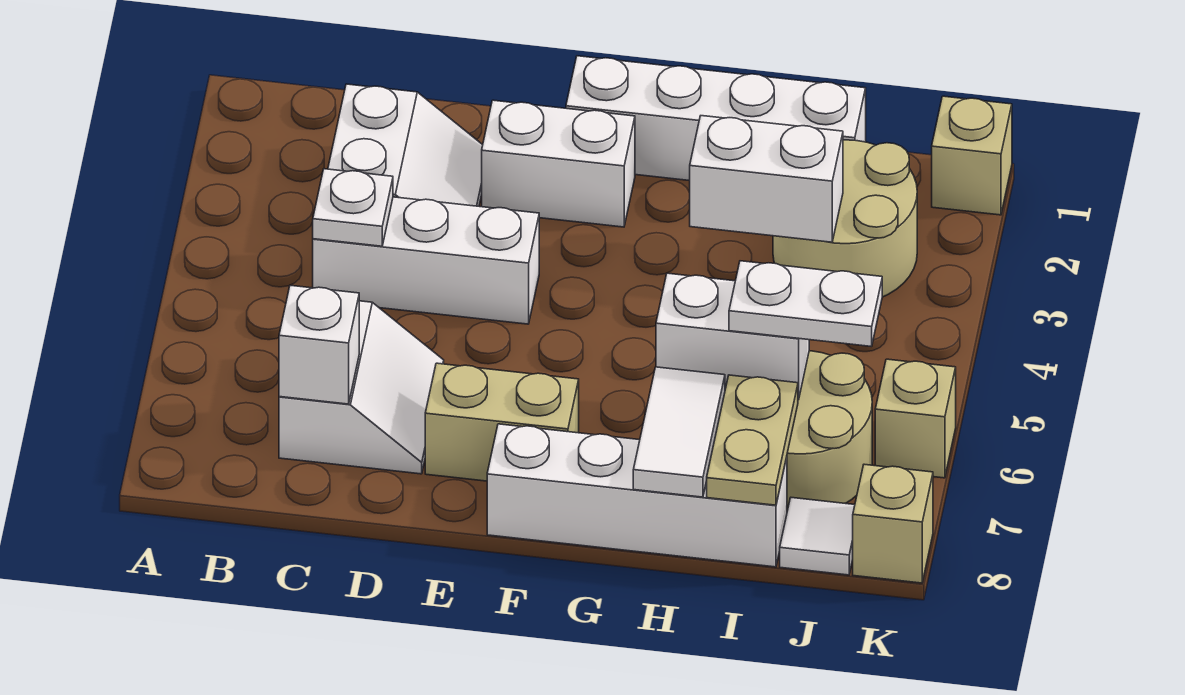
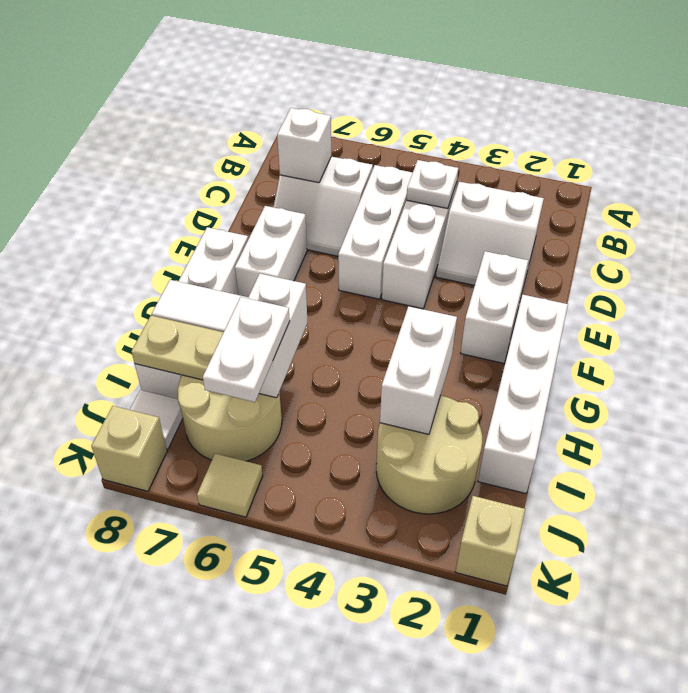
none -> white brick C5:E5 level 1
tan brick E7:F7 level 1 -> white brick E7:F7 level 1
tan brick K6 level 1 -> tan tile K6 level 1

